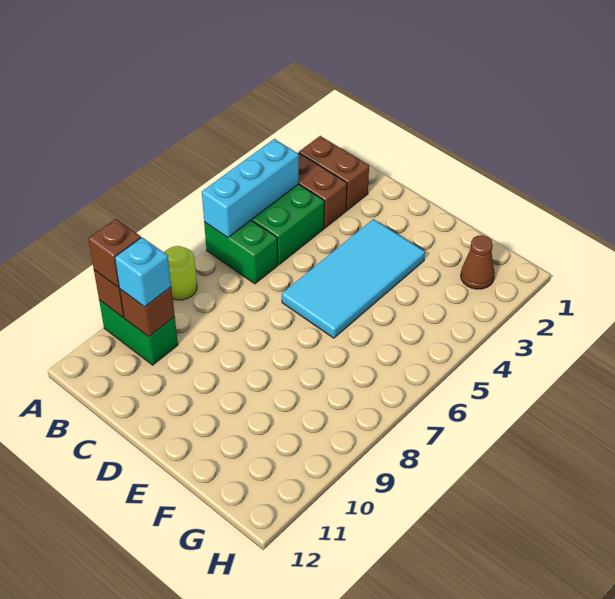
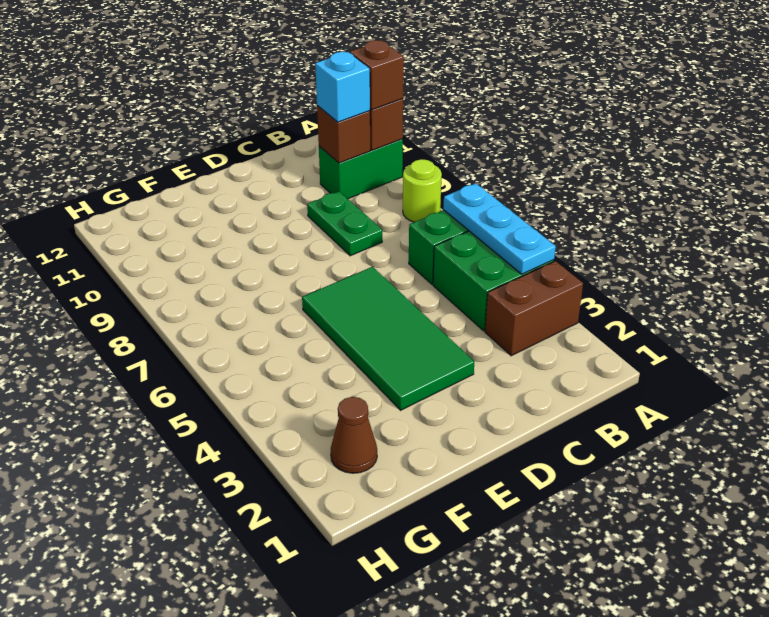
brown brick A2:B2 level 1 -> none
cyan brick A4:A6 level 2 -> cyan plate A4:A6 level 2
none -> green plate C8:C9 level 1
cyan tile D3:E6 level 1 -> green tile D3:E6 level 1

